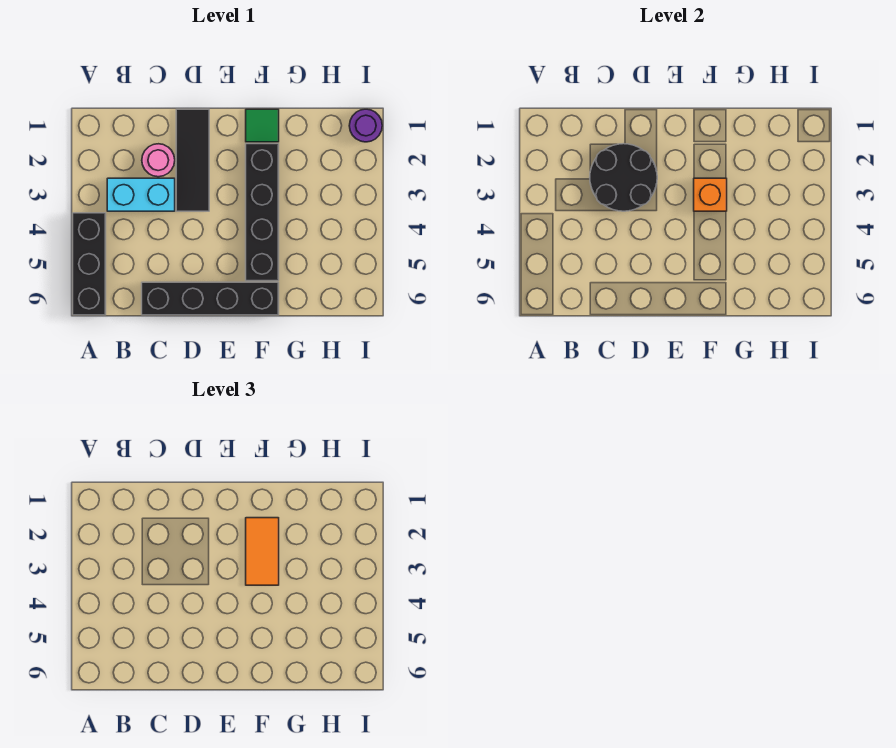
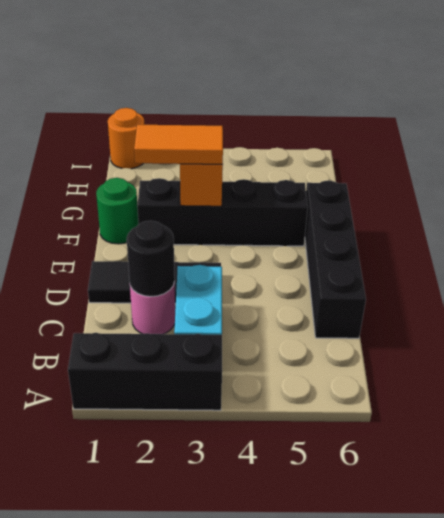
black brick A4:A6 level 1 -> black brick A1:A3 level 1
black round brick C2:D3 level 2 -> black round brick C2 level 2
green tile F1 level 1 -> green round brick F1 level 1
purple round brick I1 level 1 -> orange round brick I1 level 1

